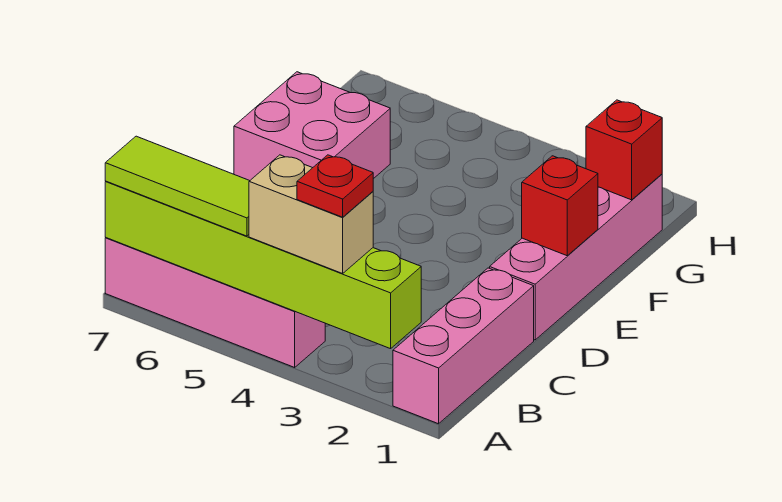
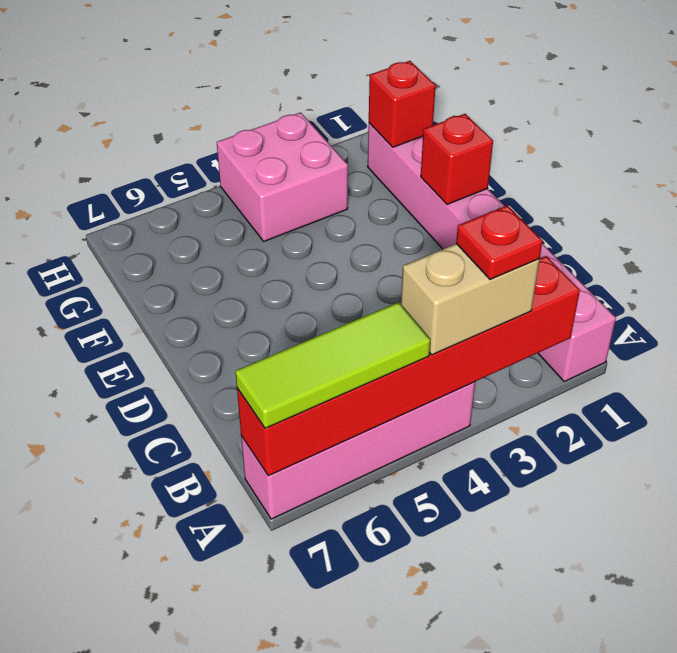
lime brick A2:A7 level 2 -> red brick A2:A7 level 2
pink brick E6:F7 level 1 -> pink brick G3:H4 level 1

